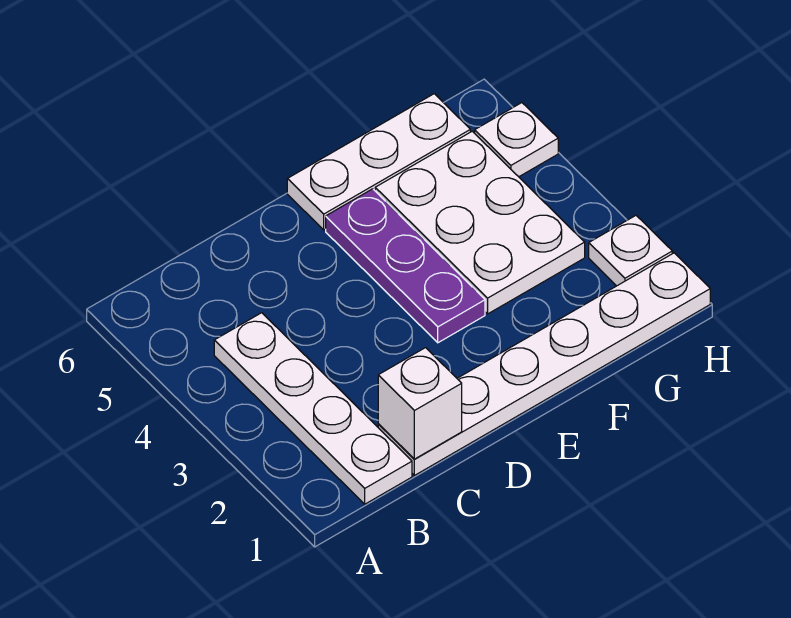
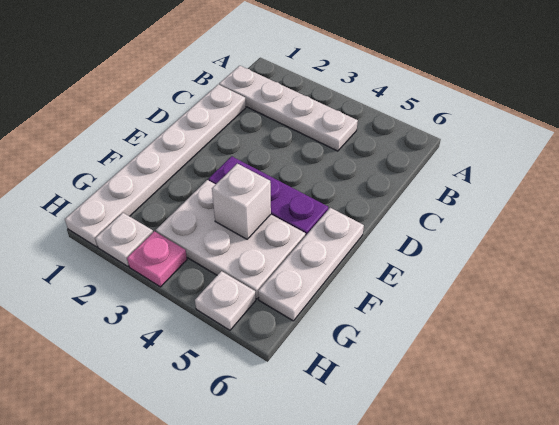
white brick C1 level 2 -> white brick F4 level 2
none -> pink plate H3 level 1

